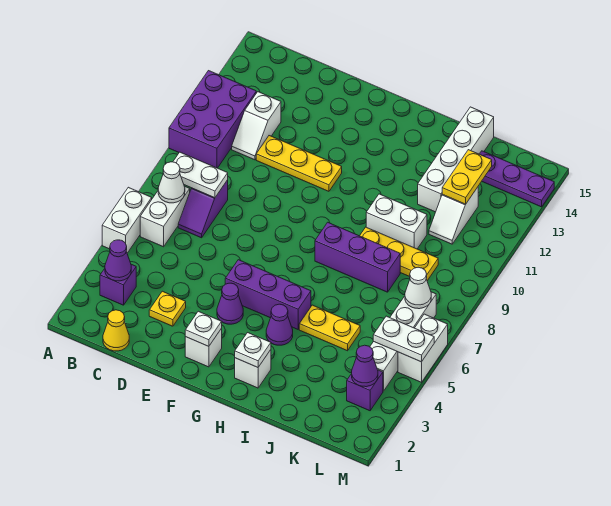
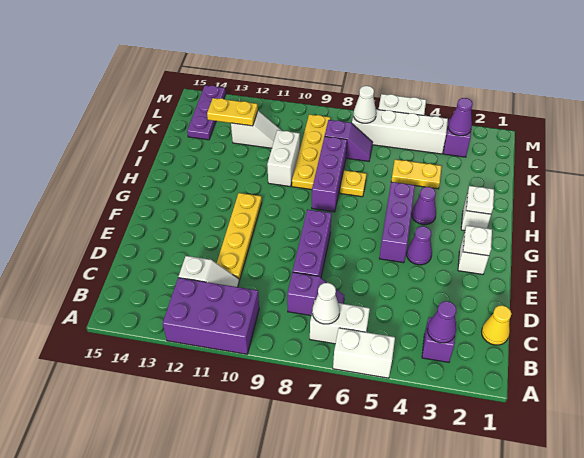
white plate B8:C8 level 2 -> none
yellow plate D3 level 1 -> yellow plate I7 level 1
none -> purple brick D8:F8 level 1
yellow plate D11:F11 level 1 -> yellow plate D11:G11 level 1
yellow plate I5:J5 level 1 -> yellow plate J4:J5 level 1
yellow plate I9:K9 level 1 -> yellow plate I9:L9 level 1
white brick J12:J15 level 1 -> none
none -> purple slope K7:K8 level 1 top 8
white plate L5:M5 level 2 -> none

